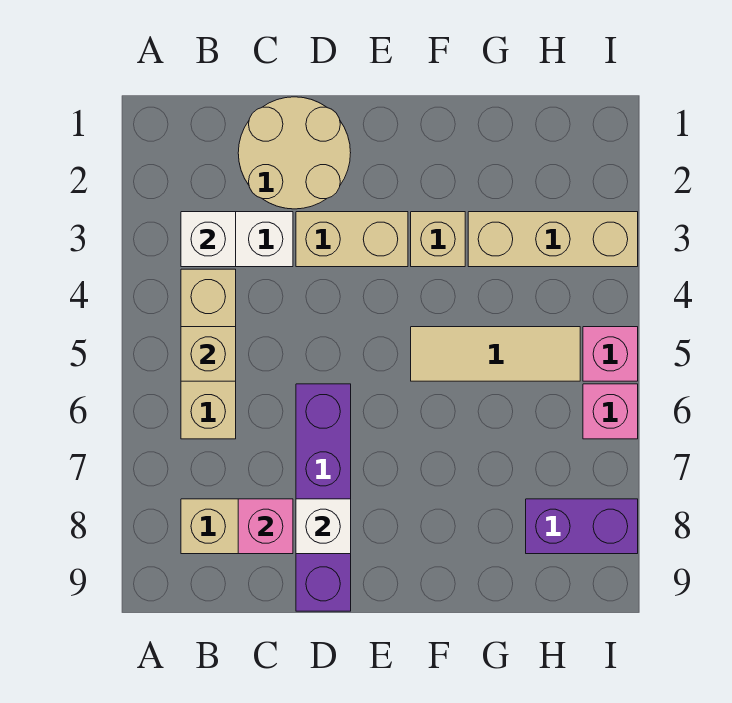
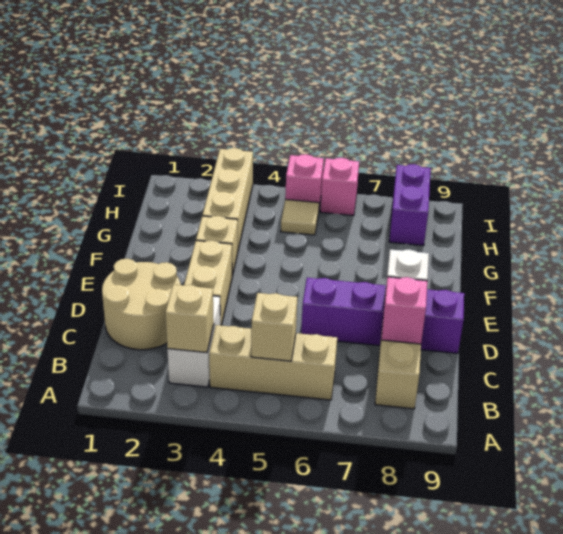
white brick B3 level 2 -> tan brick B3 level 2
tan tile F5:H5 level 1 -> tan tile H5 level 1

